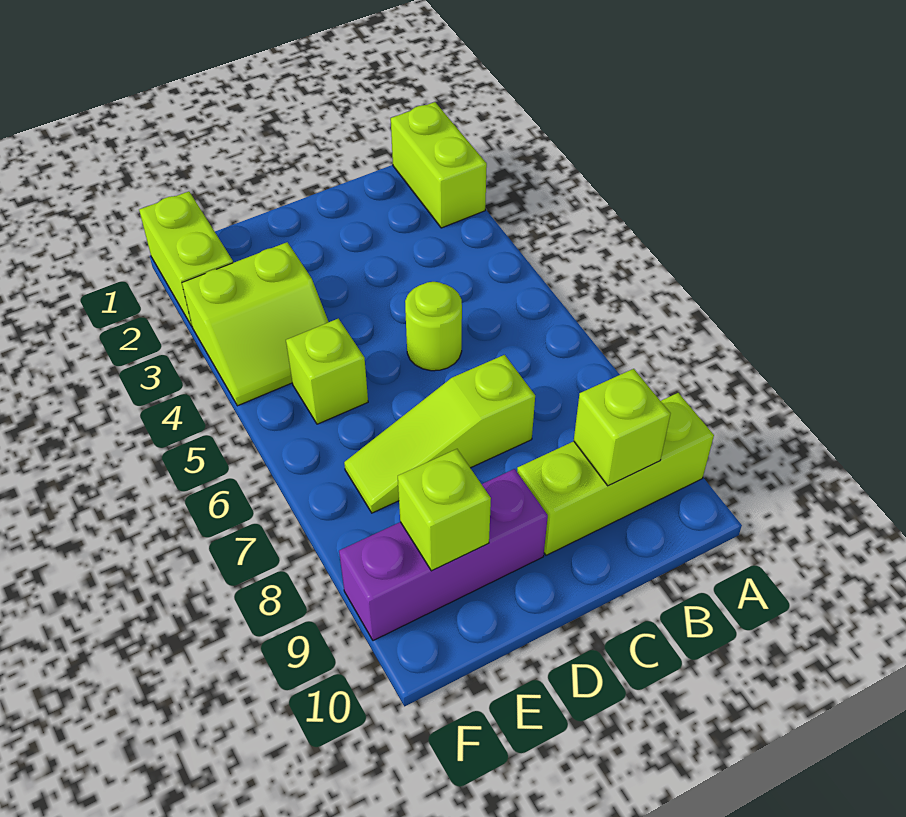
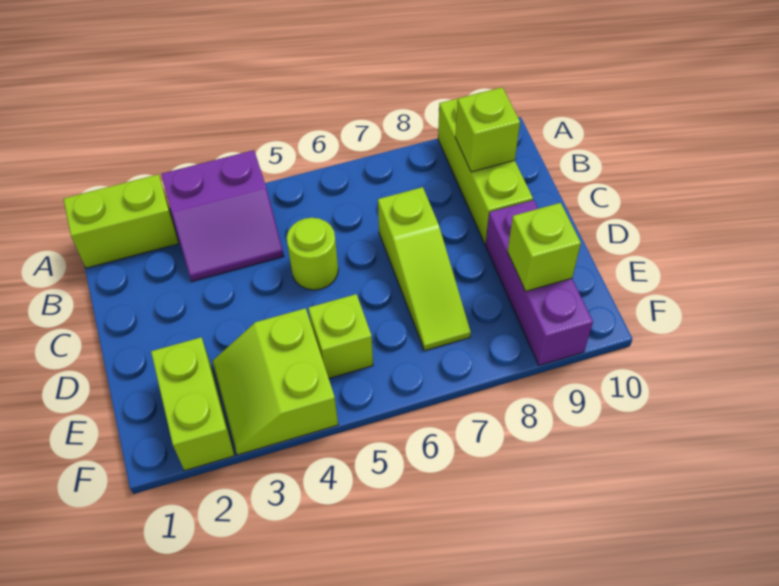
none -> purple slope A3:B4 level 1 top A
lime slope E3:F4 level 1 top 3 -> lime slope E3:F4 level 1 top 4
lime brick F1:F2 level 1 -> lime brick E2:F2 level 1

